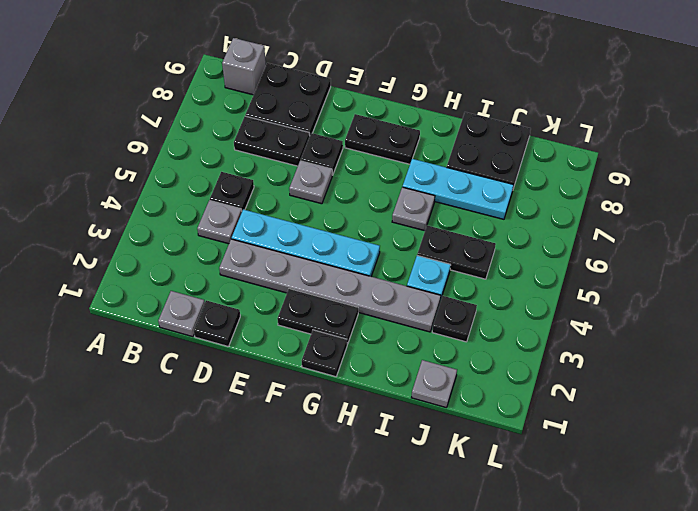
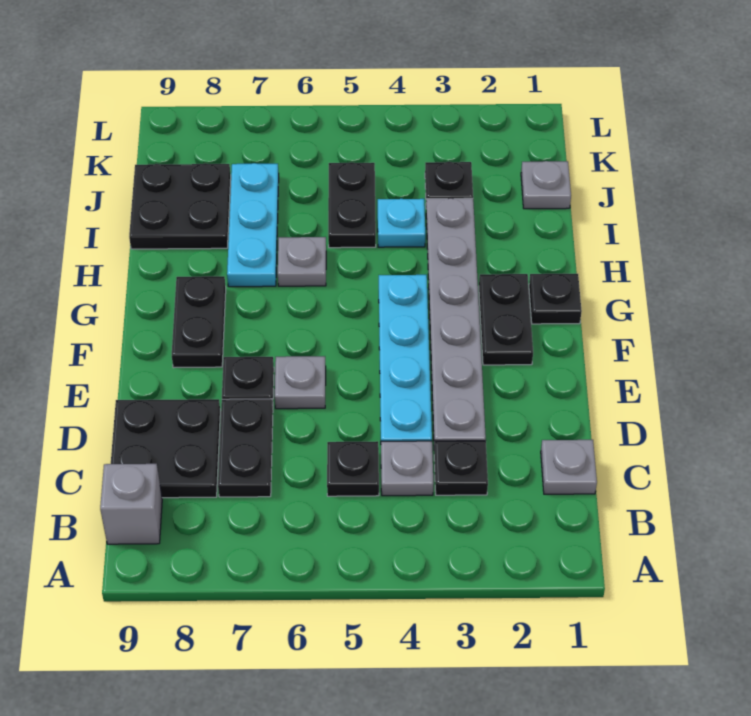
black plate D1 level 1 -> black plate C3 level 1

